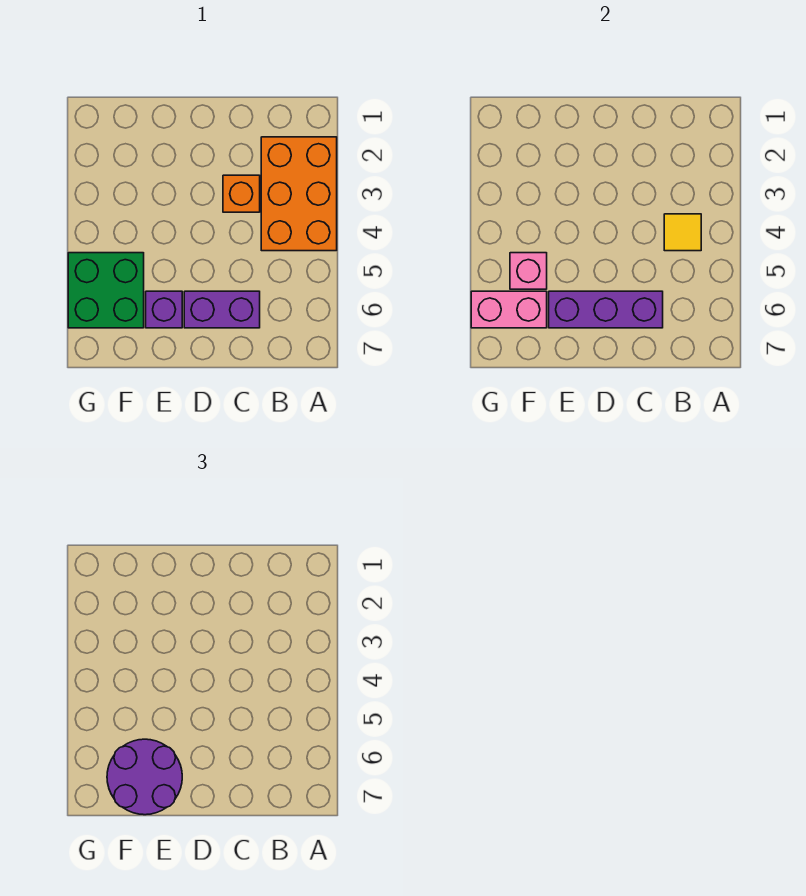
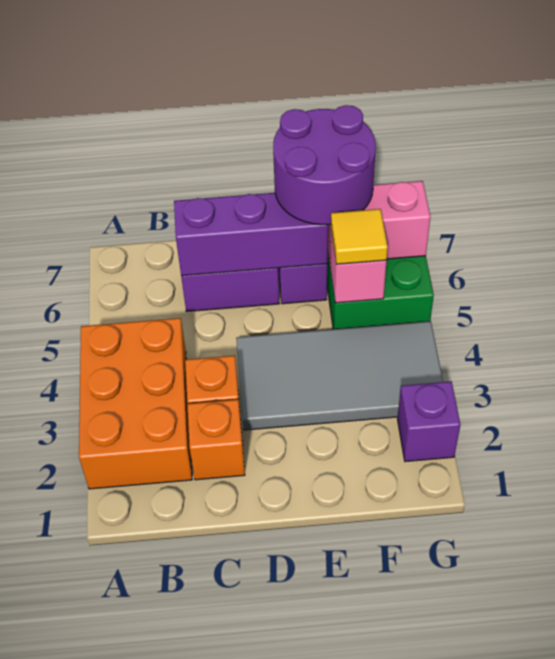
yellow tile B4 level 2 -> yellow tile F5 level 3
none -> orange brick C2 level 1
none -> grey tile D3:G4 level 1
none -> purple brick G2 level 1

